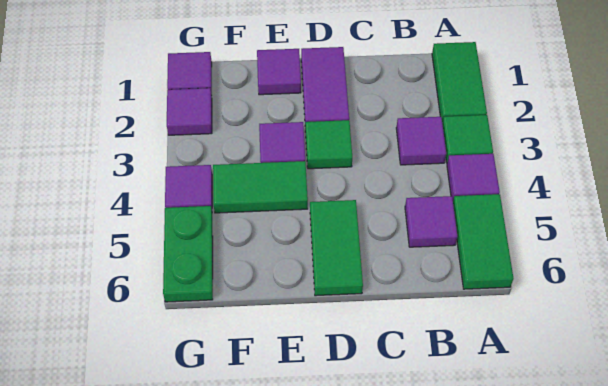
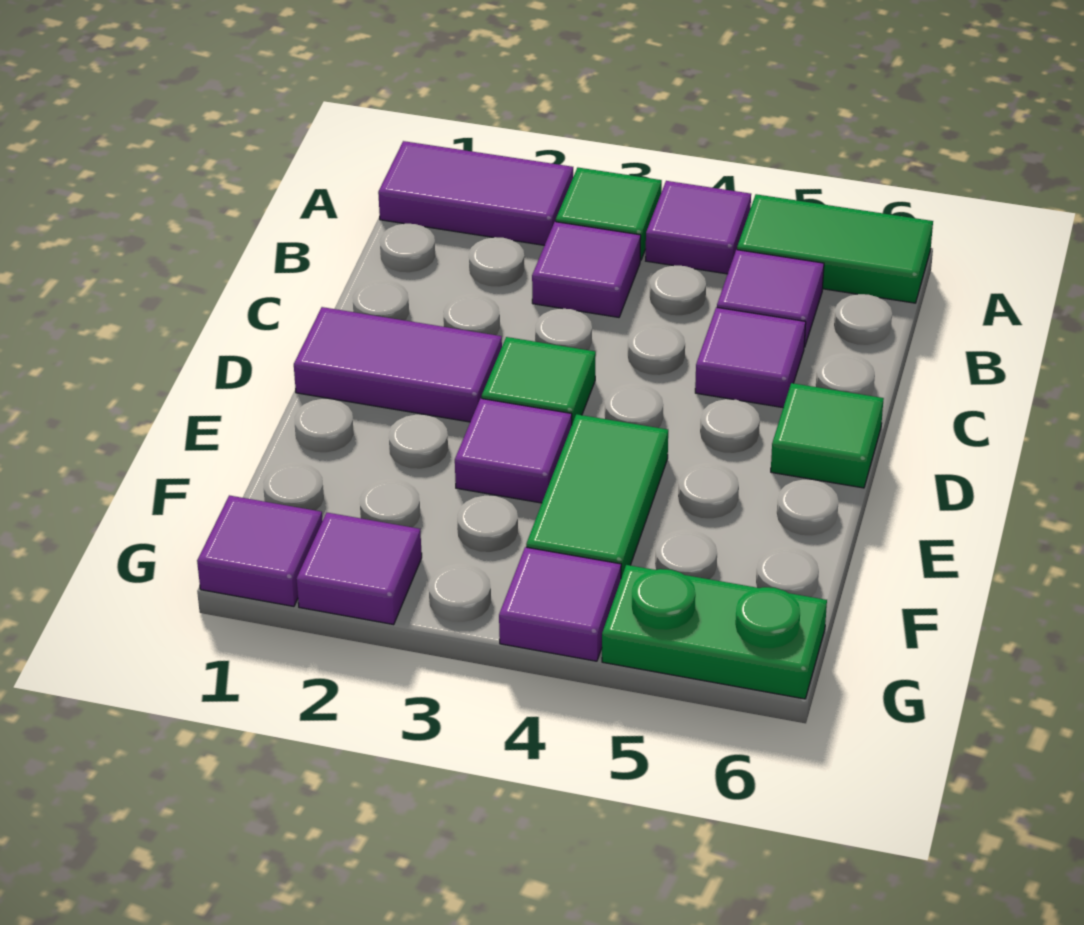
green tile A1:A2 level 1 -> purple tile A1:A2 level 1
green tile D5:D6 level 1 -> green tile D6 level 1
purple tile E1 level 1 -> purple tile C5 level 1

